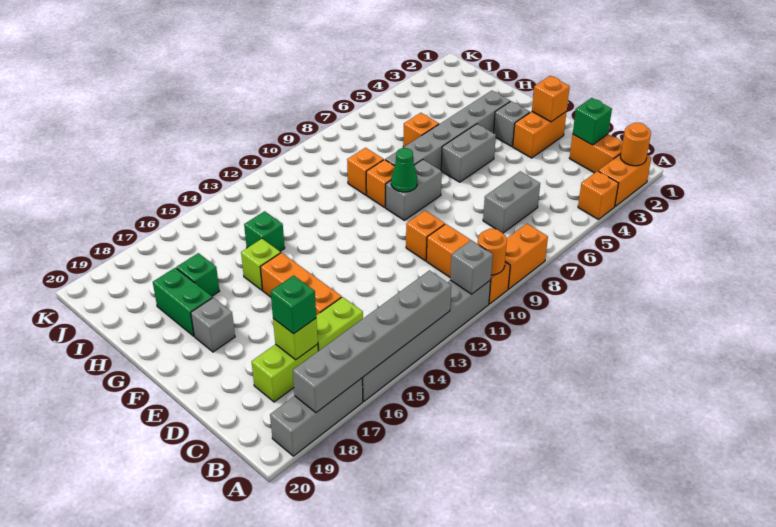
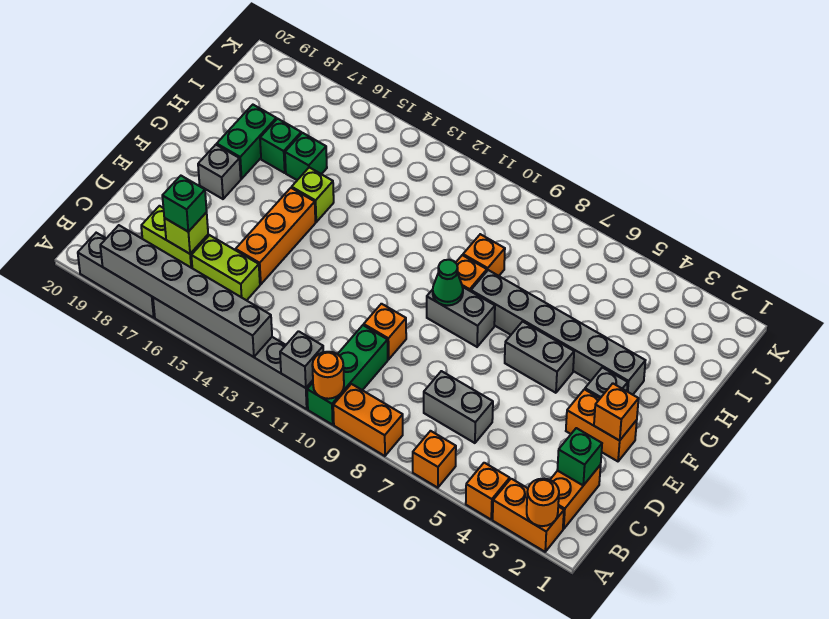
orange brick A10:C10 level 1 -> green brick A10:C10 level 1
orange brick H6 level 1 -> orange brick A6 level 1
green brick H14 level 1 -> green brick H16 level 1

